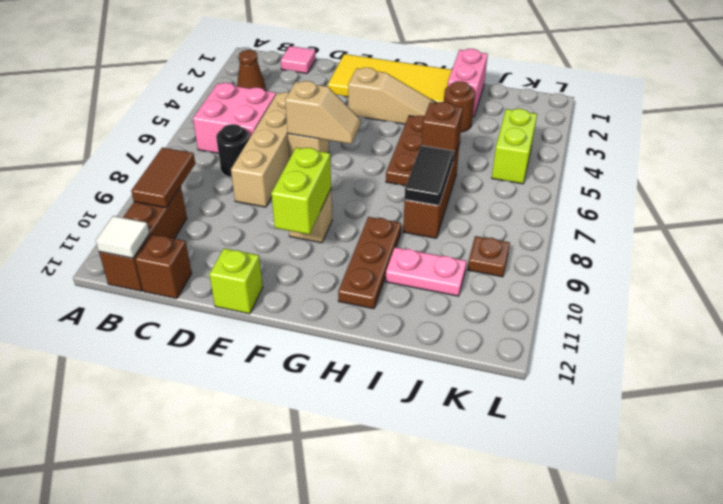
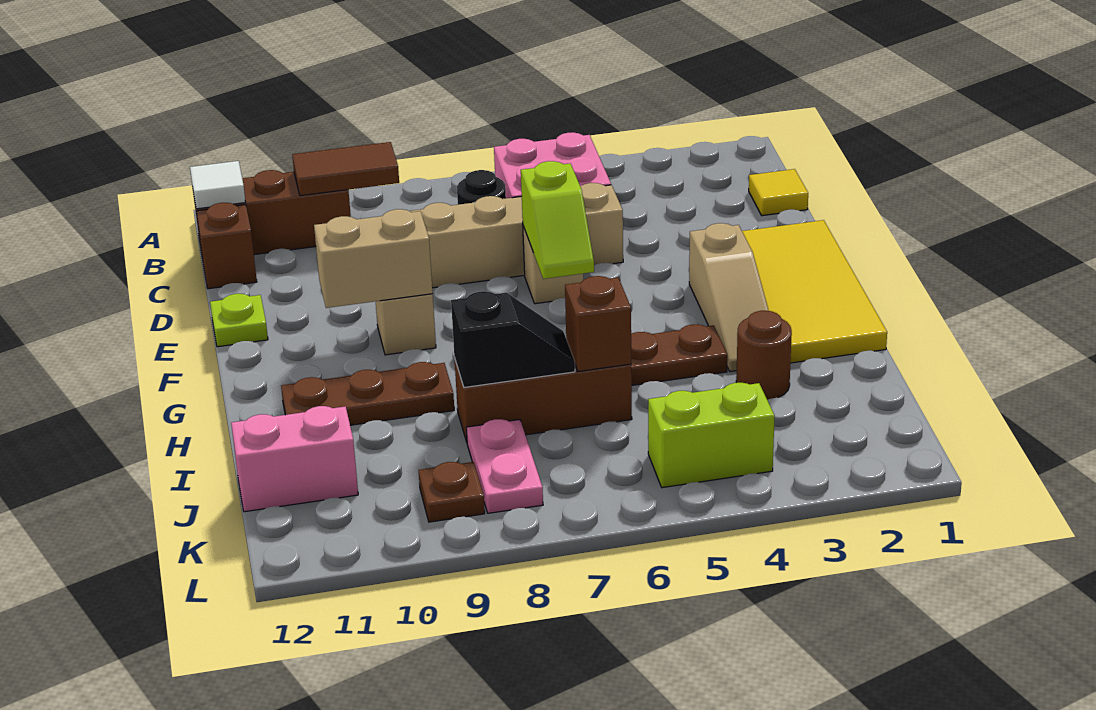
brown cone B3 level 1 -> none
pink tile C1 level 1 -> yellow tile C1 level 1
tan slope E6:F6 level 2 top E -> lime slope E6:F6 level 2 top E
lime brick E12 level 1 -> lime plate E12 level 1
lime brick F9:F10 level 2 -> tan brick F9:F10 level 2
pink brick I1:I2 level 1 -> pink brick J11:J12 level 1
black tile I7:I8 level 2 -> black slope I7:I8 level 2 top 8
pink plate I10:J10 level 1 -> pink plate J8:K8 level 1

